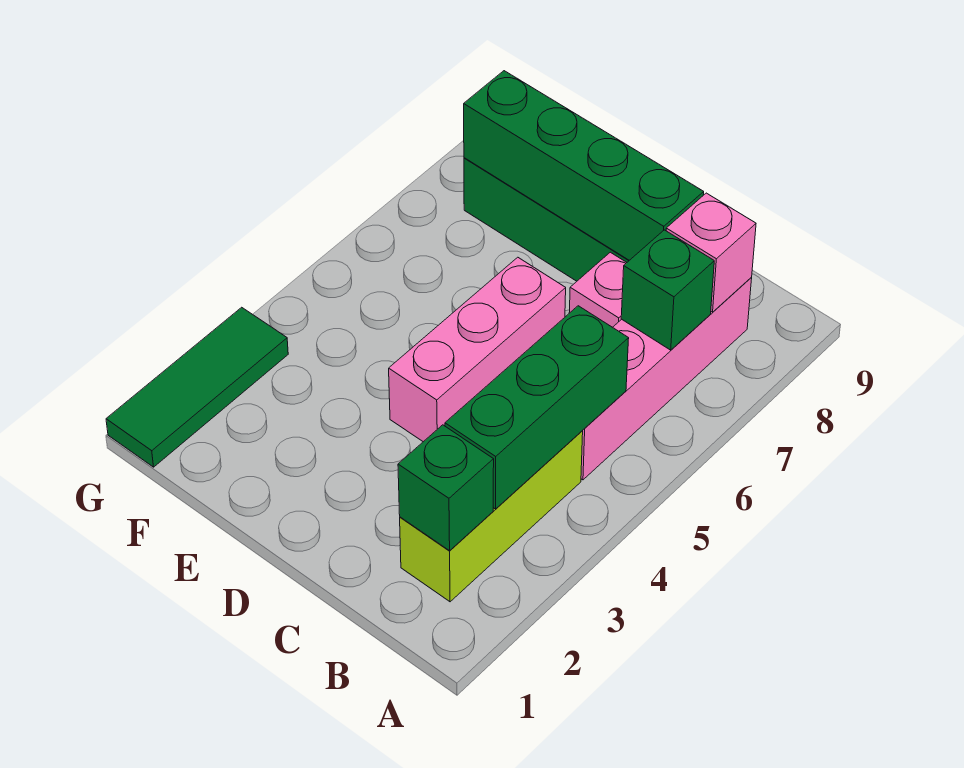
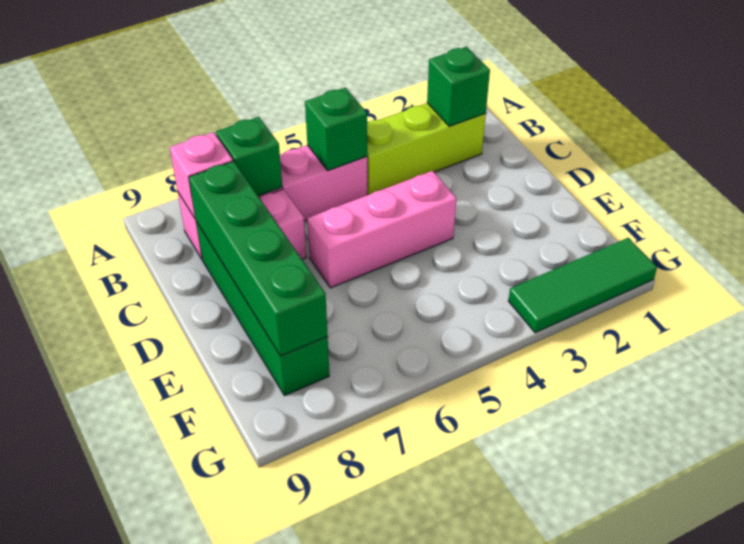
green brick B3:B5 level 2 -> green brick B5 level 2

